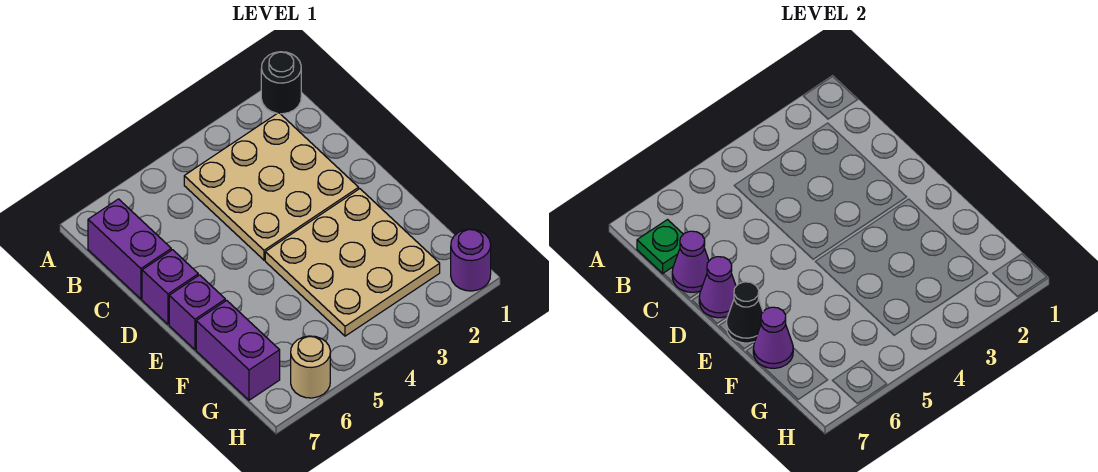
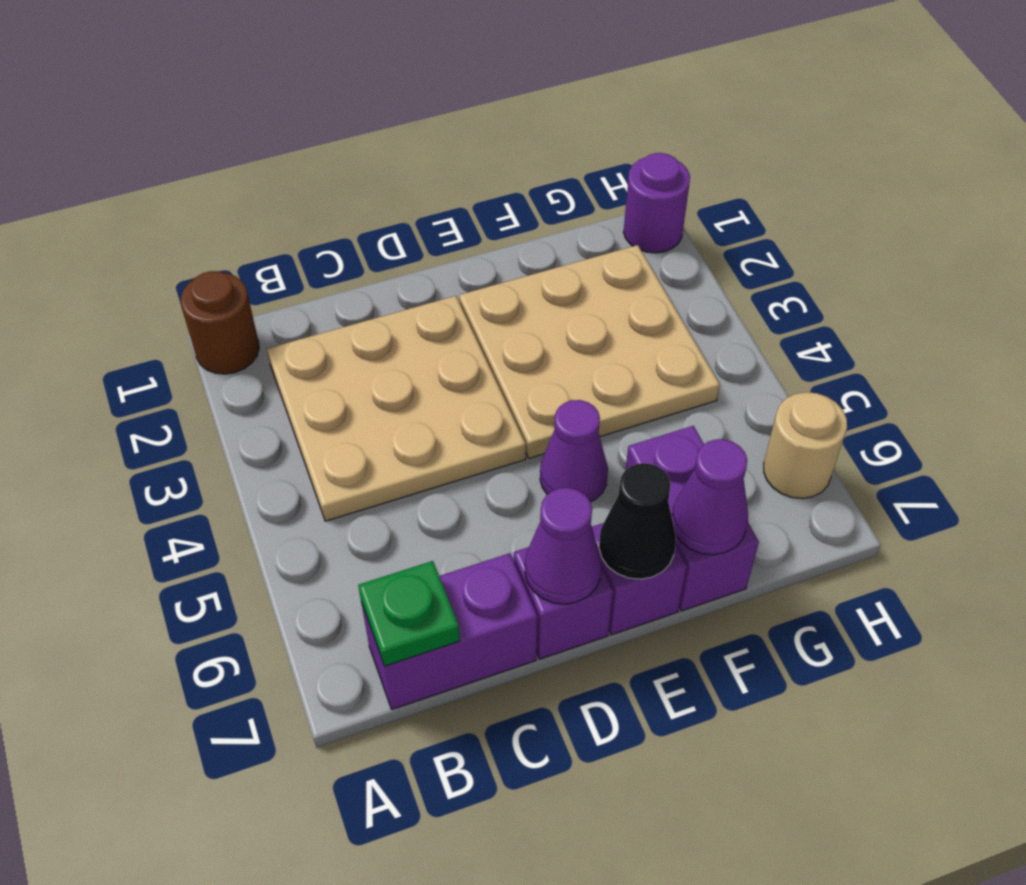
black round brick A1 level 1 -> brown round brick A1 level 1
purple cone C7 level 2 -> purple cone E5 level 1
purple brick F7:G7 level 1 -> purple brick F6:F7 level 1

